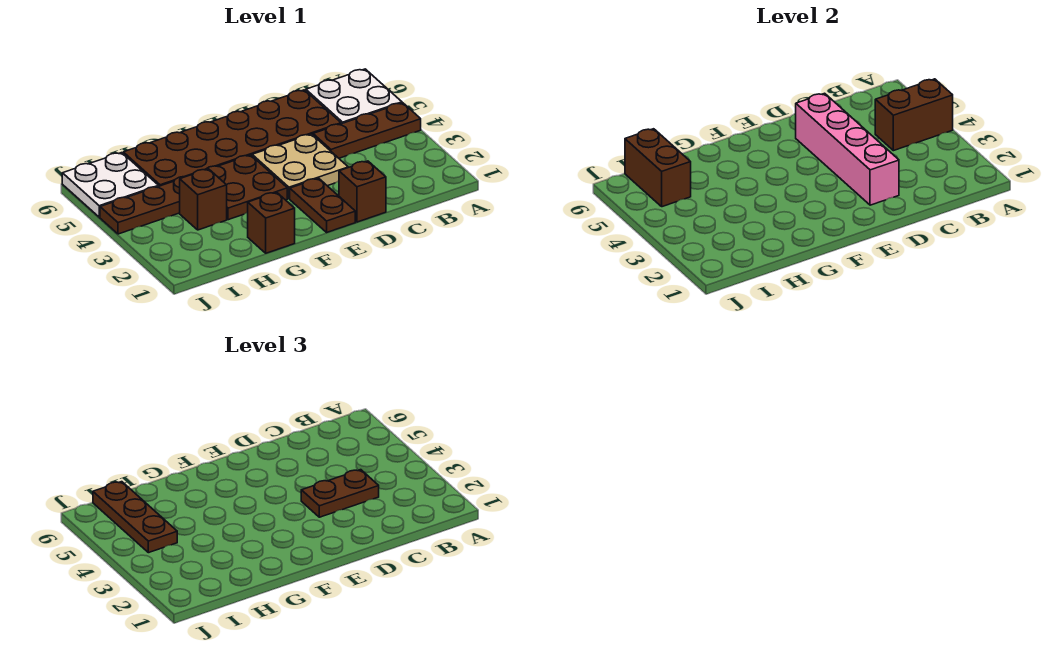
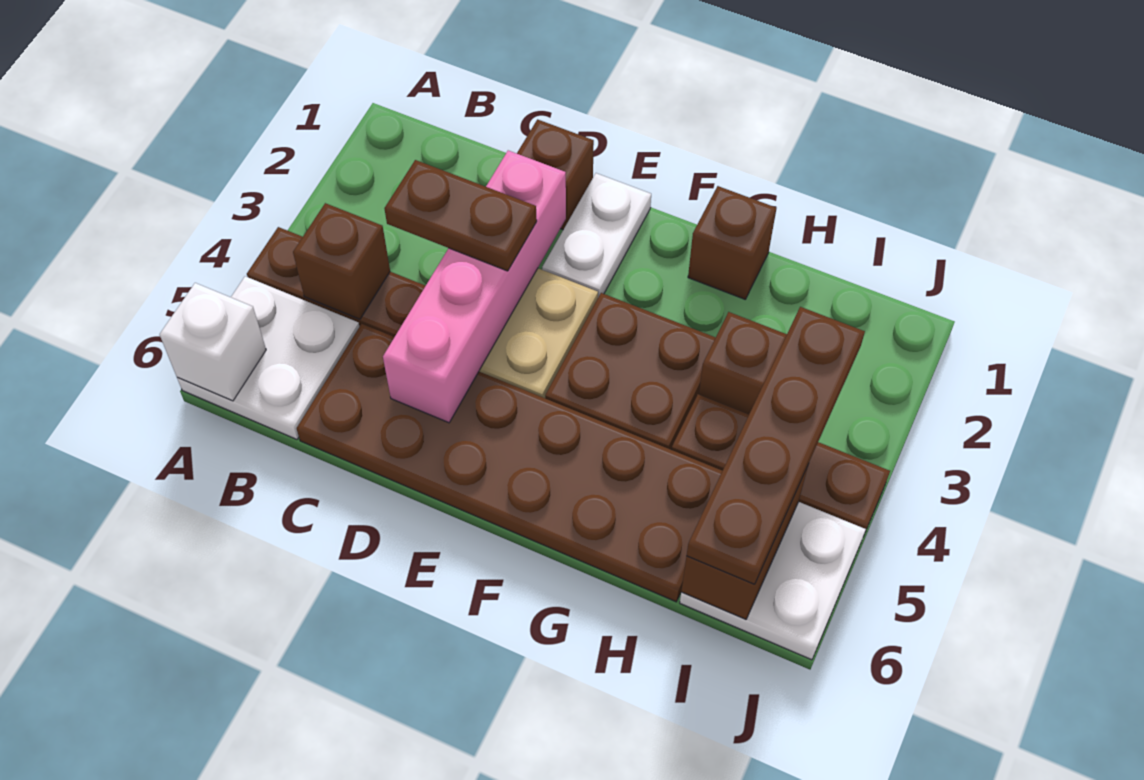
brown brick A4:B4 level 2 -> brown brick B4 level 2
none -> white brick A6 level 2
brown plate E1:E2 level 1 -> white plate E1:E2 level 1
brown plate I4:I6 level 3 -> brown plate I3:I6 level 3

